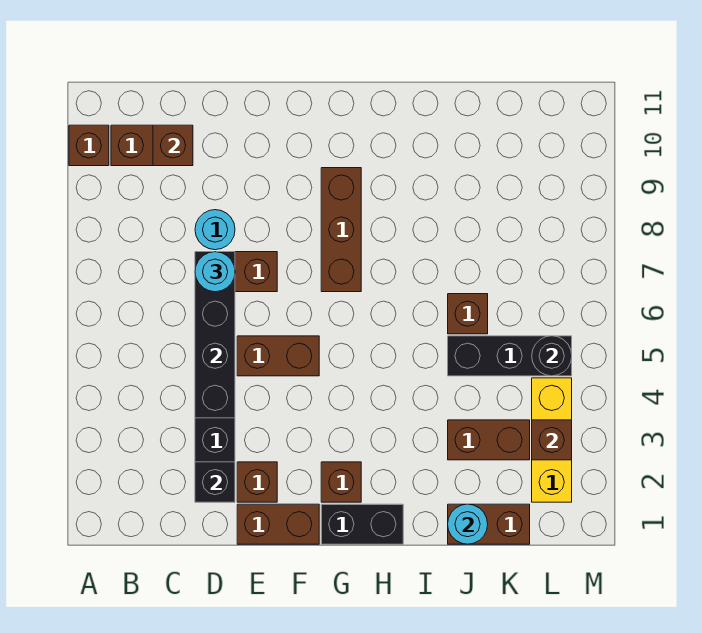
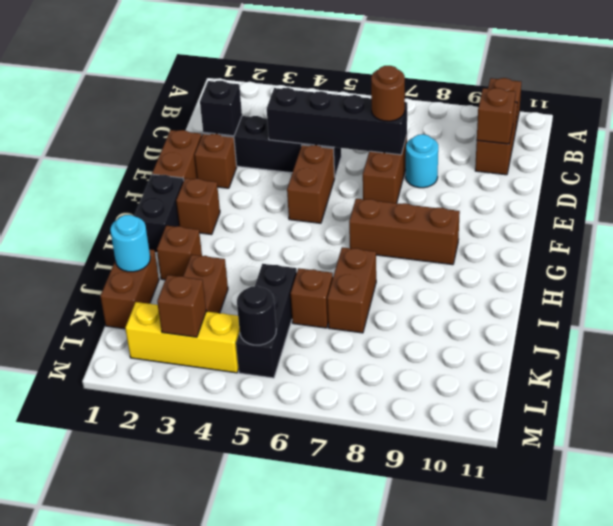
cyan round brick D7 level 3 -> brown round brick D7 level 3
none -> brown brick I2 level 1
none -> brown brick I7:J7 level 1

